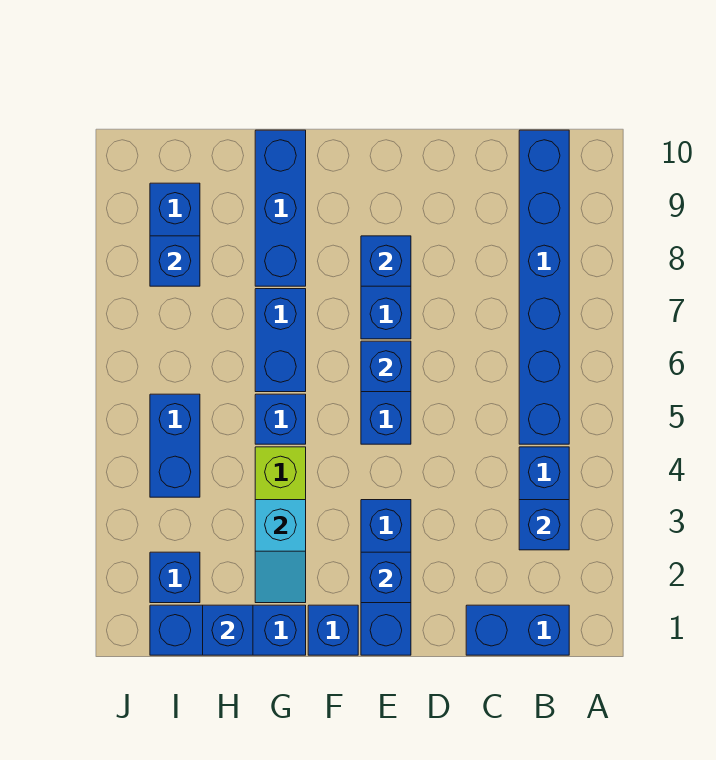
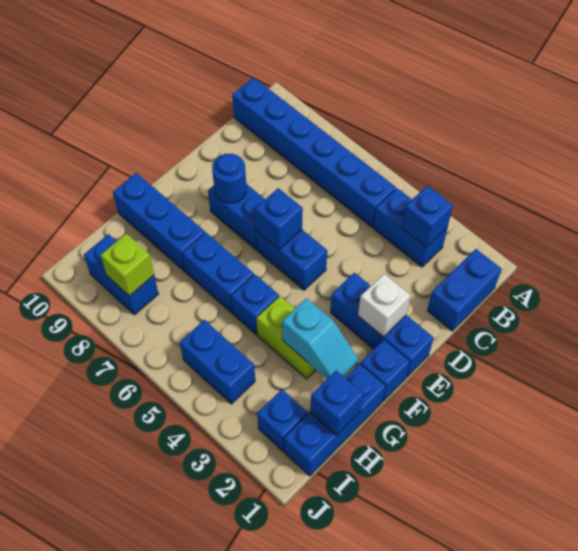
blue brick E2 level 2 -> white brick E2 level 2
blue brick E8 level 2 -> blue round brick E8 level 2
blue brick I8 level 2 -> lime brick I8 level 2

